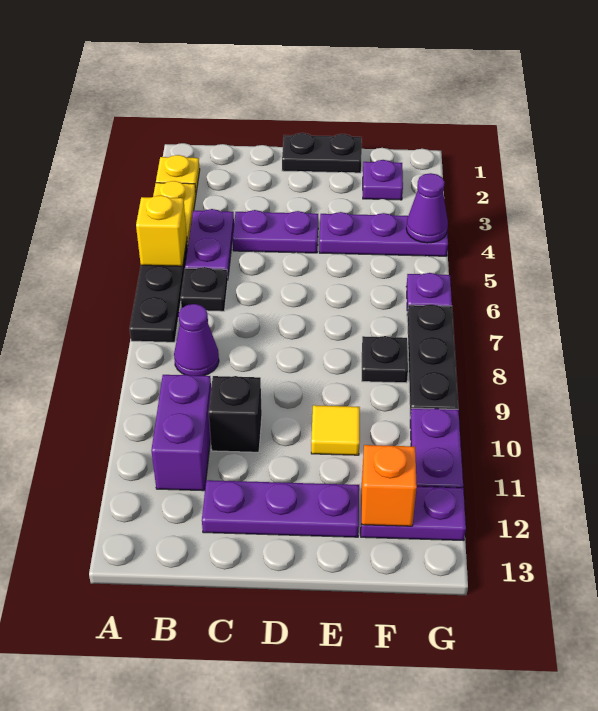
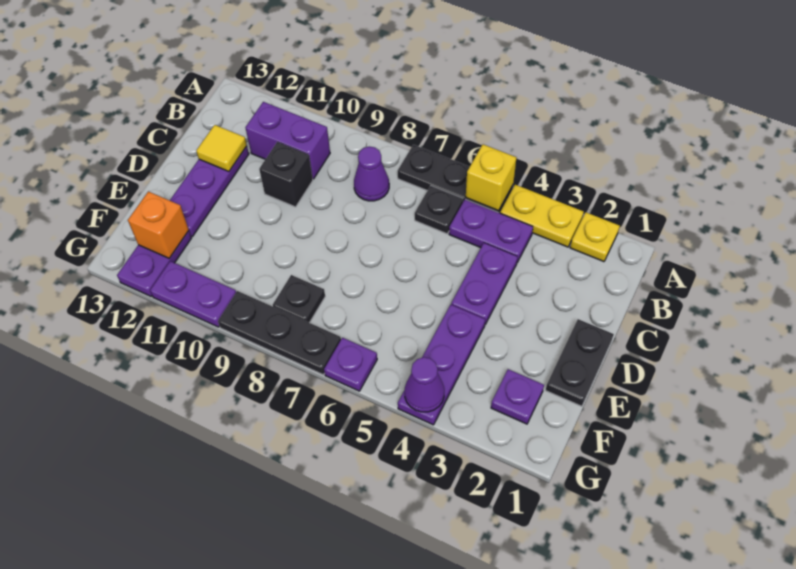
yellow tile E10 level 1 -> yellow tile C12 level 2

